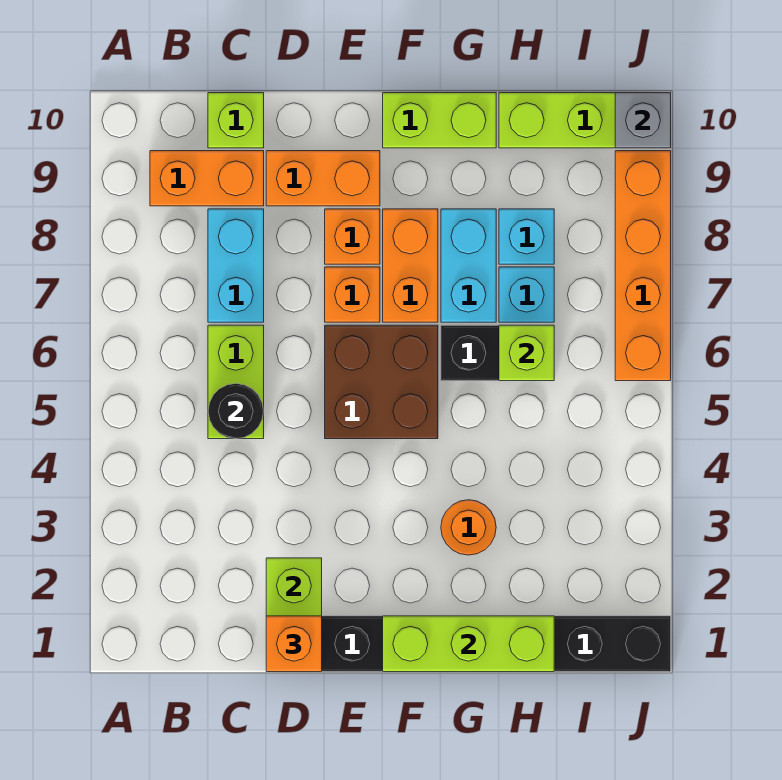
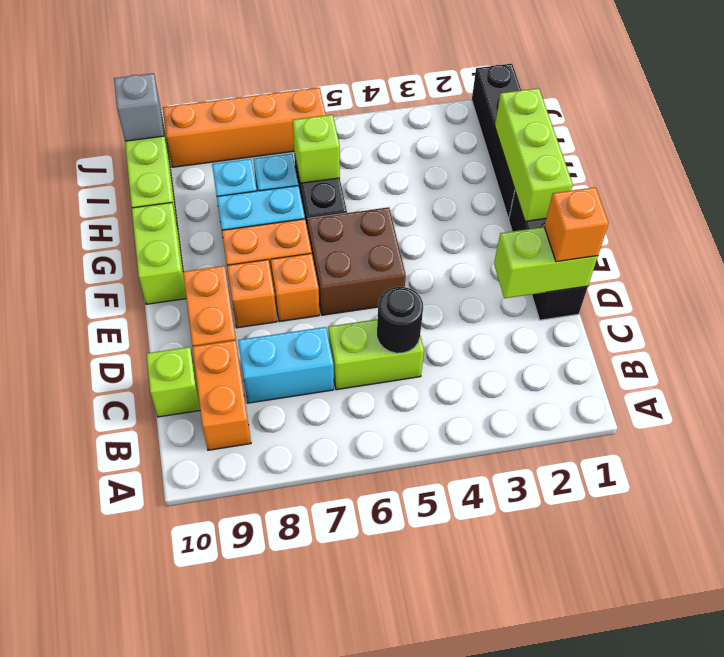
orange round brick G3 level 1 -> none

